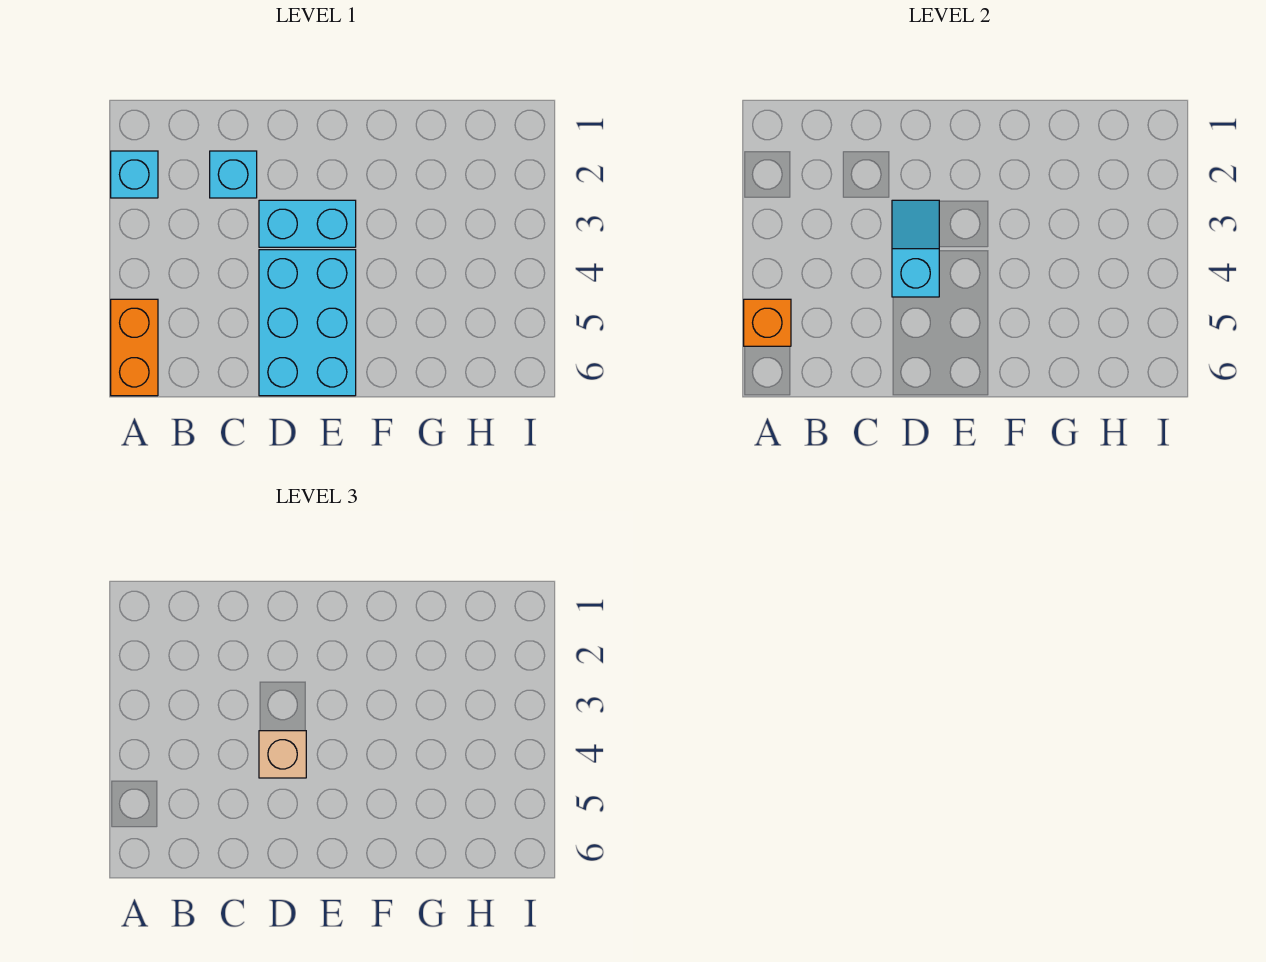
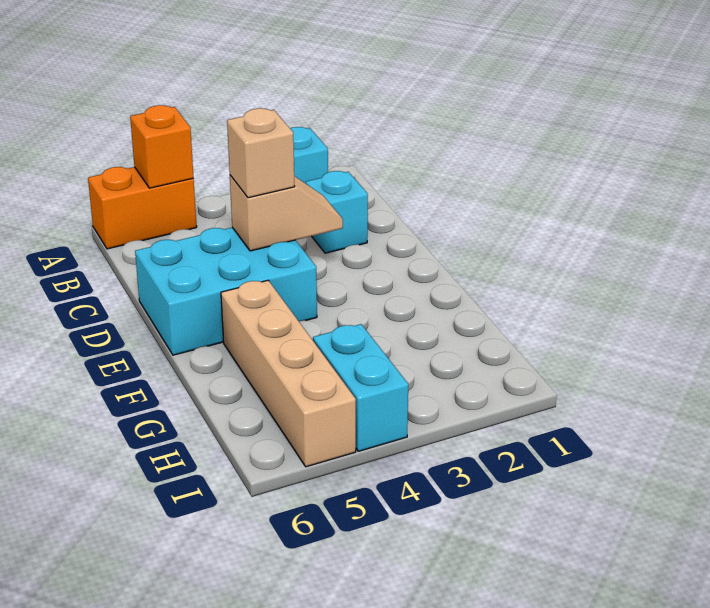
cyan brick D3:E3 level 1 -> cyan brick H4:I4 level 1
cyan slope D3:D4 level 2 top 4 -> tan slope D3:D4 level 2 top 4
none -> tan brick F5:I5 level 1

